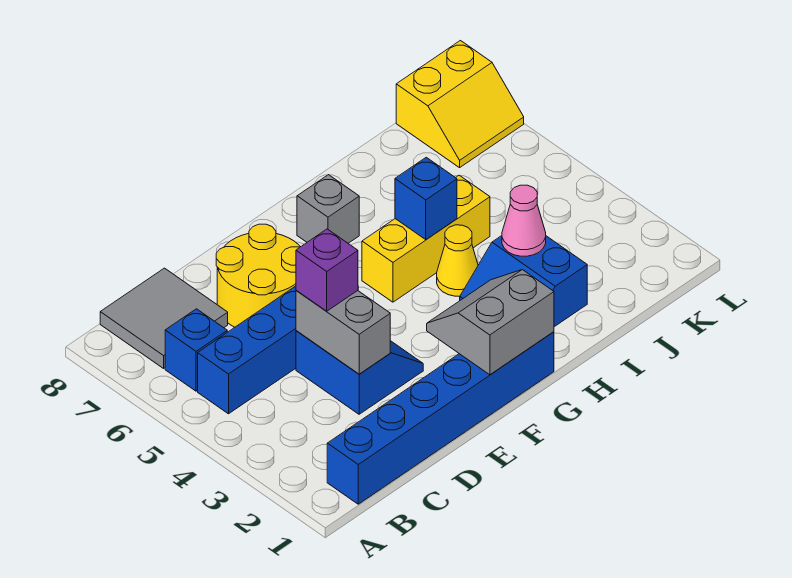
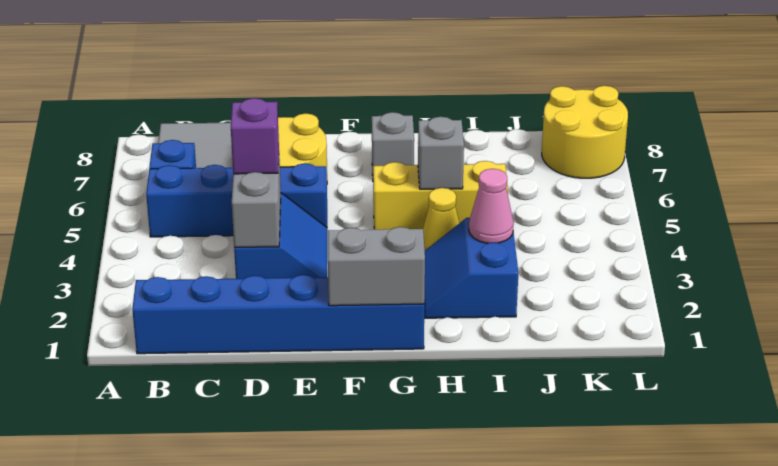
blue brick H5 level 2 -> grey brick H5 level 2
yellow slope K7:L8 level 1 top 8 -> yellow round brick K7:L8 level 1

